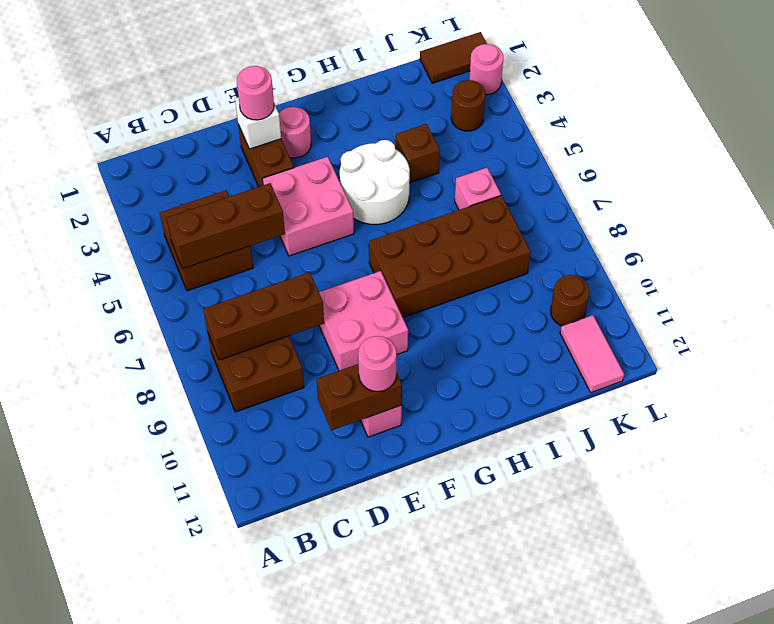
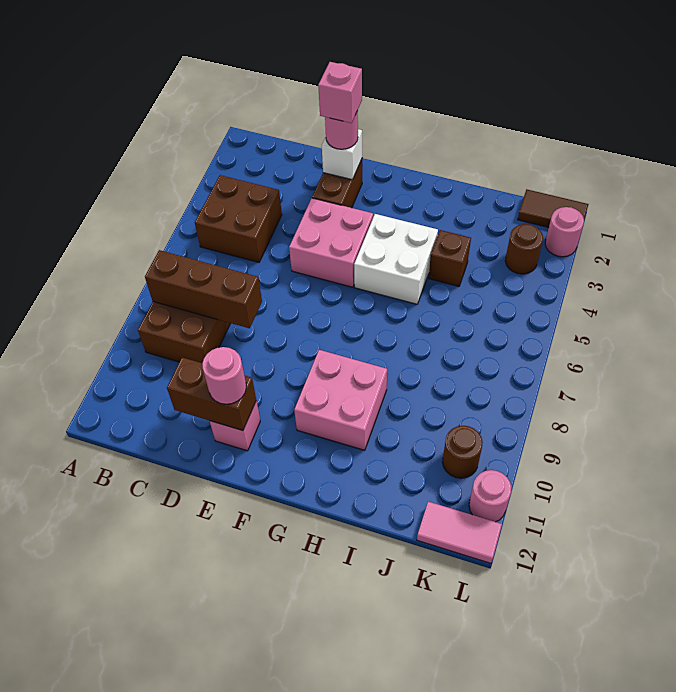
brown brick B5:D5 level 2 -> none
pink brick E8:F9 level 1 -> pink brick G9:H10 level 1
pink round brick F2 level 1 -> pink round brick L11 level 1
white round brick G4:H5 level 1 -> white brick G4:H5 level 1
brown brick G7:J8 level 1 -> none
pink brick J6 level 1 -> pink brick E2 level 4
pink tile K11:K12 level 1 -> pink tile K12:L12 level 1

